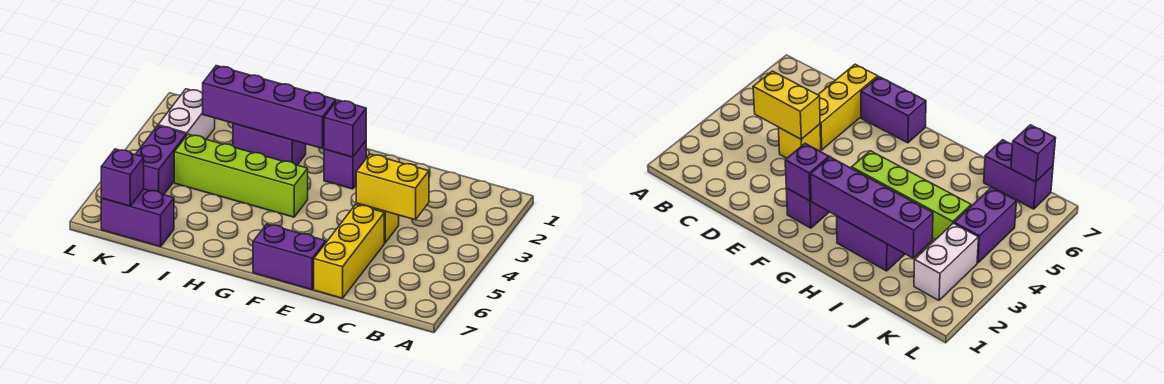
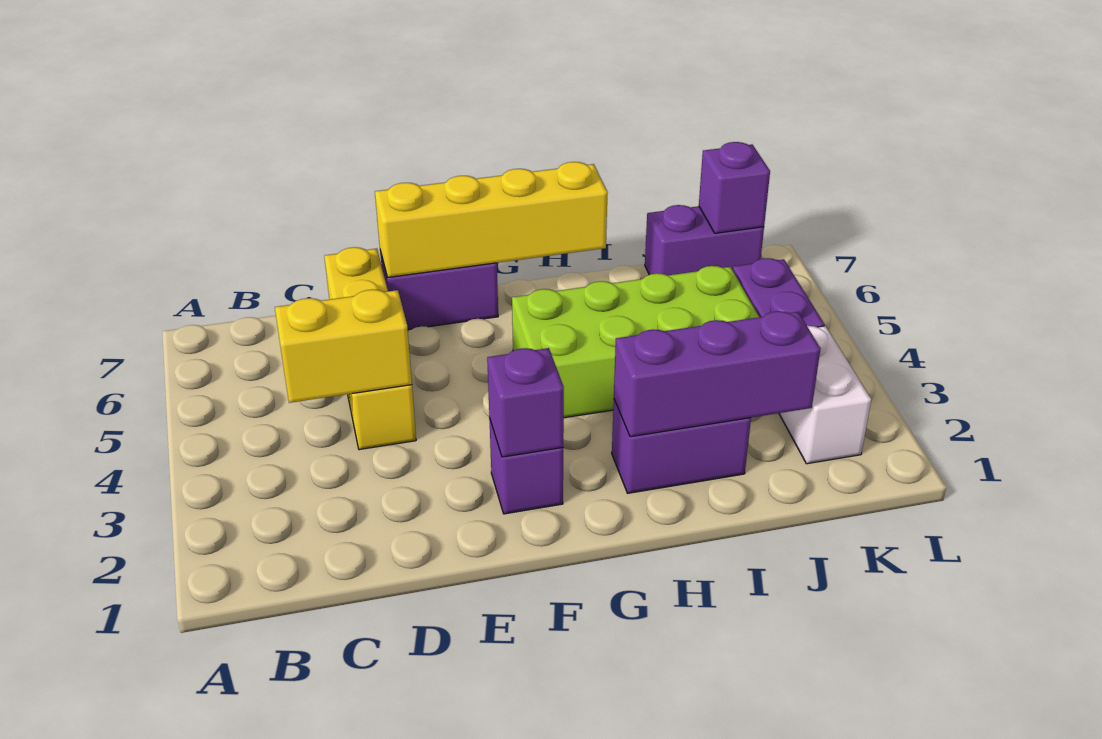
none -> yellow brick E7:H7 level 2
purple brick G2:J2 level 2 -> purple brick H2:J2 level 2
lime brick G4:J4 level 1 -> lime brick G4:J5 level 1

